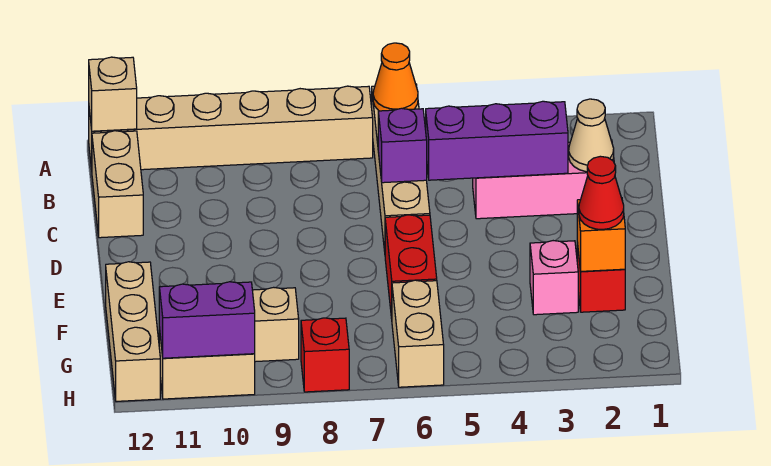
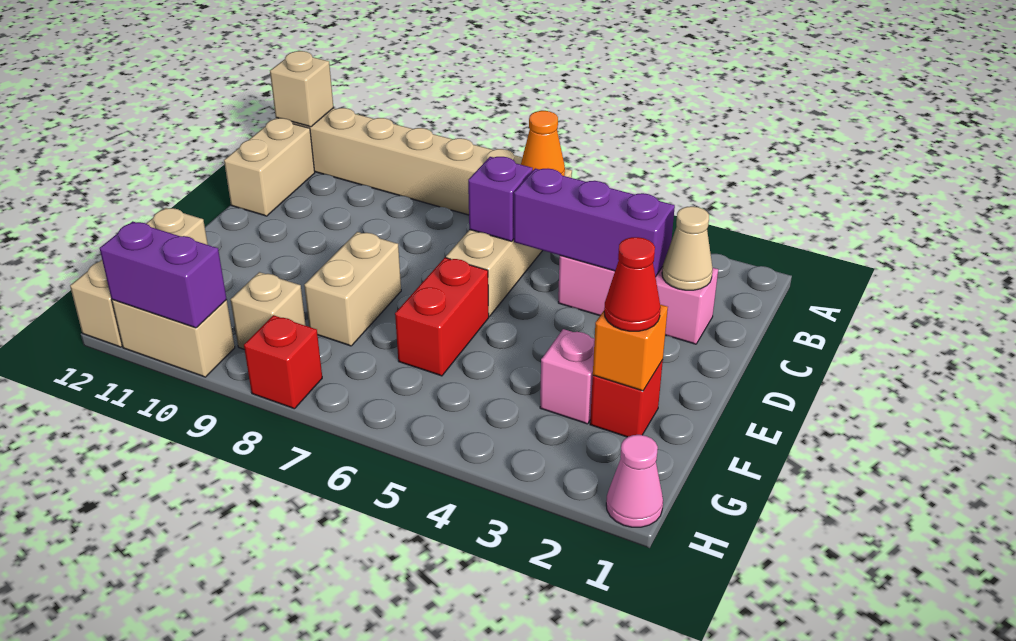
tan brick G6:H6 level 1 -> tan brick E8:F8 level 1
none -> pink cone H1 level 1

